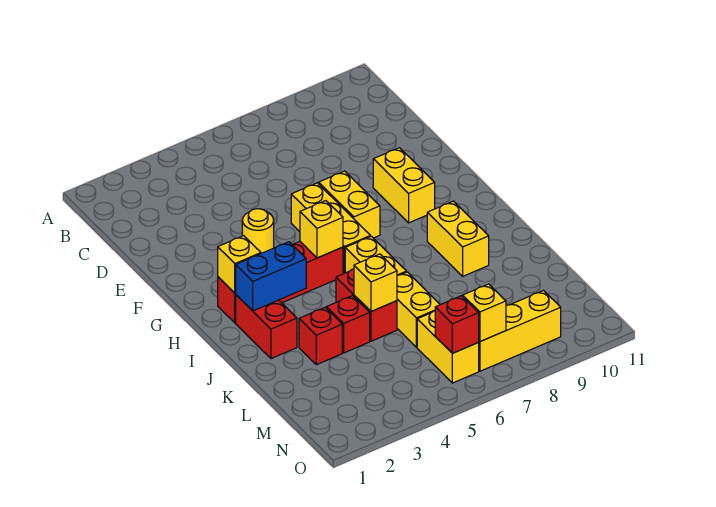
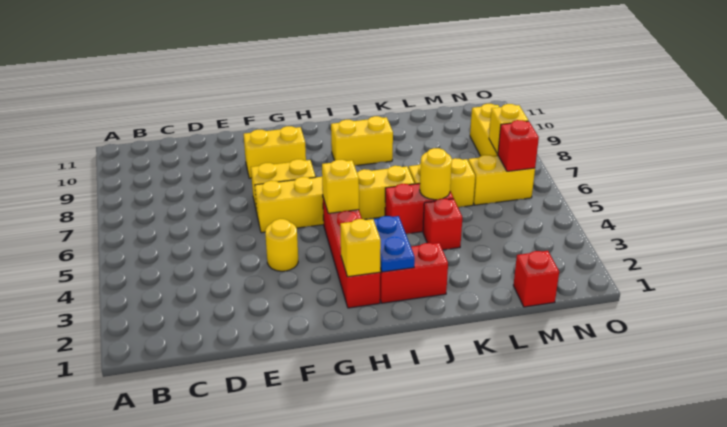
blue brick I2:I3 level 2 -> blue plate I2:I3 level 2
red brick K3 level 1 -> red brick M1 level 1
yellow brick K5 level 2 -> yellow round brick K5 level 2

